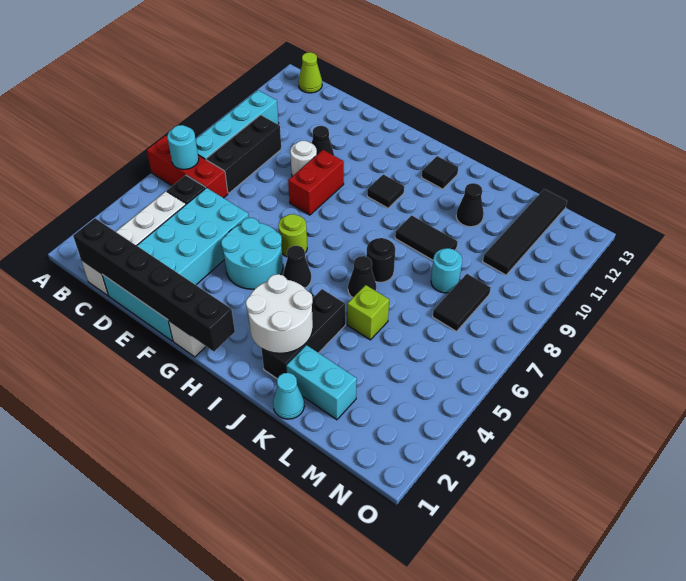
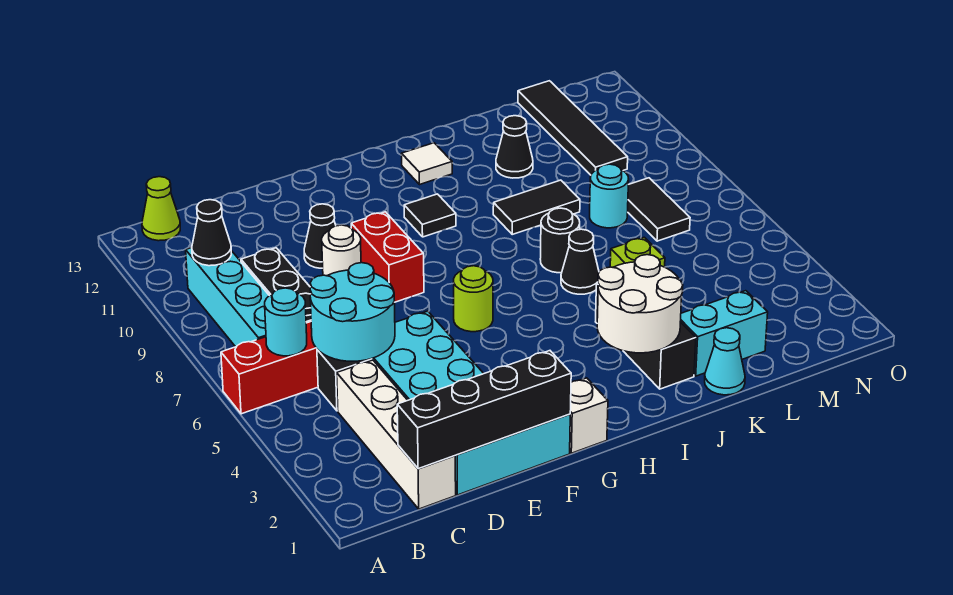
black brick C1:H1 level 2 -> black brick C1:F1 level 2
cyan round brick F4:G5 level 1 -> cyan round brick C5:D6 level 2
black cone H5 level 1 -> black cone B10 level 2
black tile I12 level 1 -> white tile I12 level 1

